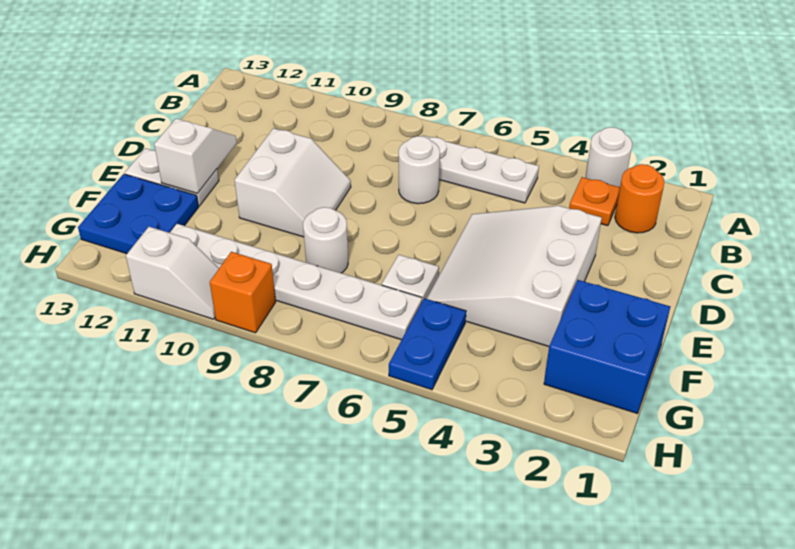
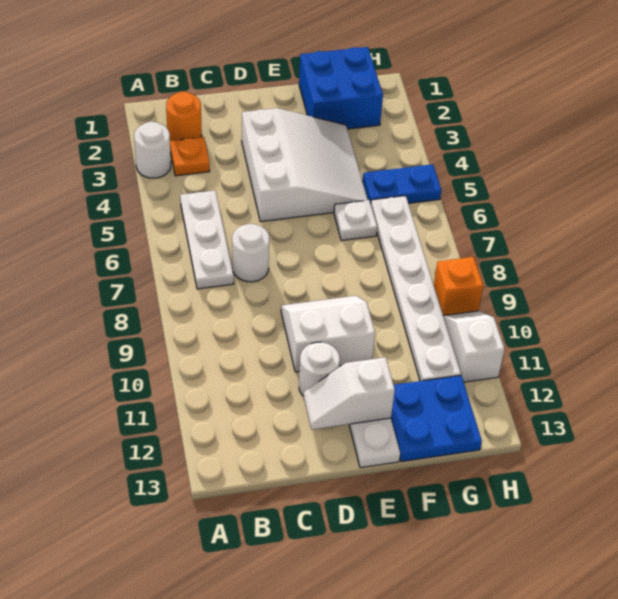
white slope D3:F5 level 1 top 3 -> white slope D3:F5 level 1 top D
white round brick F8 level 1 -> white round brick D11 level 1

